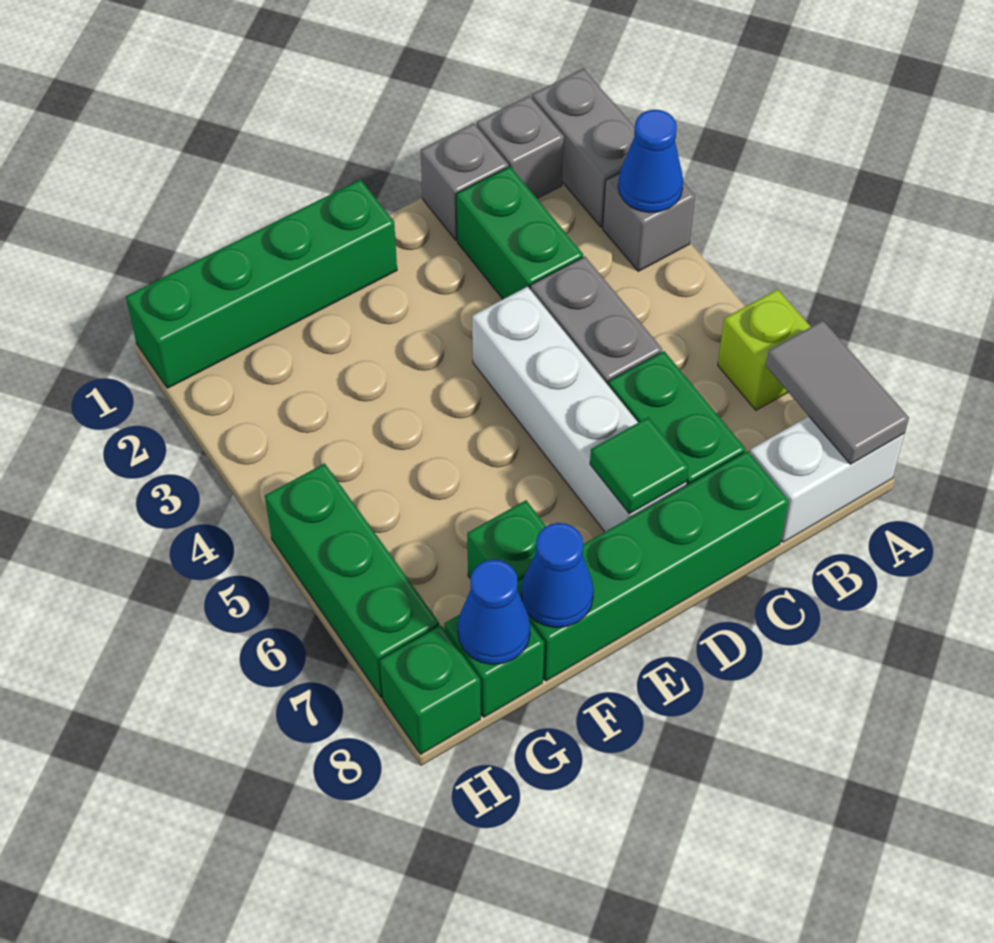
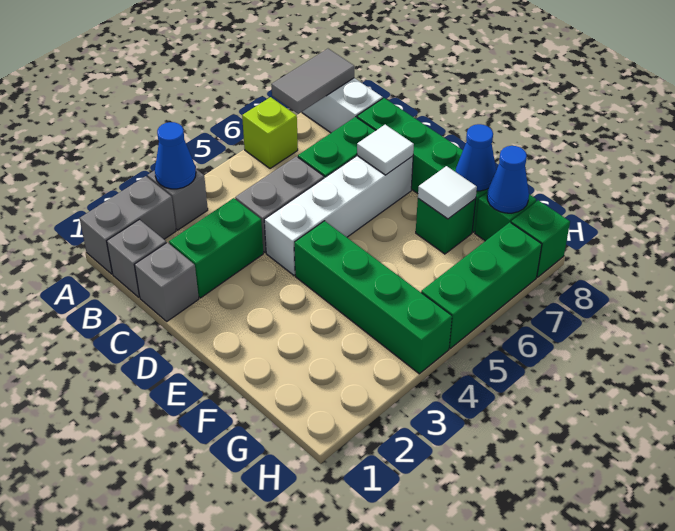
green tile D7 level 2 -> white tile D7 level 2
green brick E1:H1 level 1 -> green brick E4:H4 level 1
none -> white tile F7 level 2

